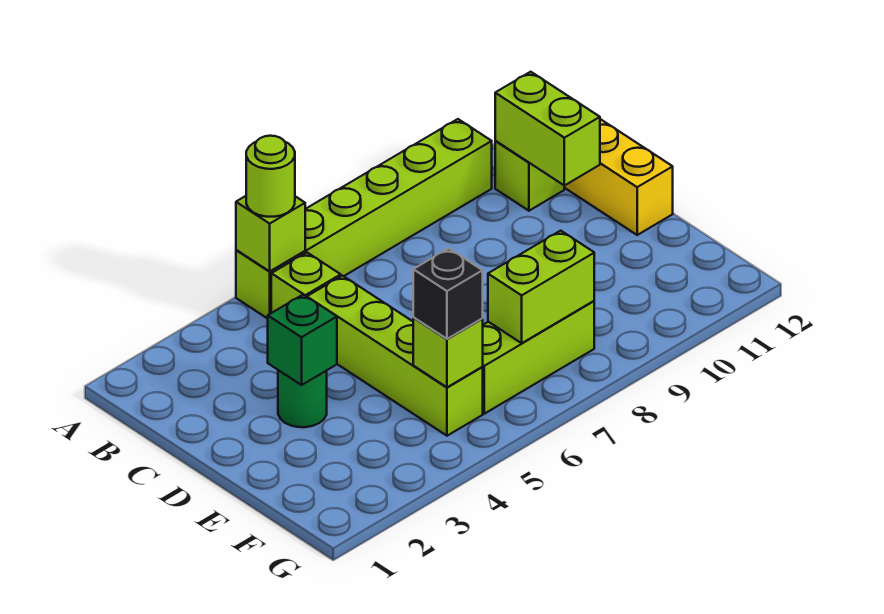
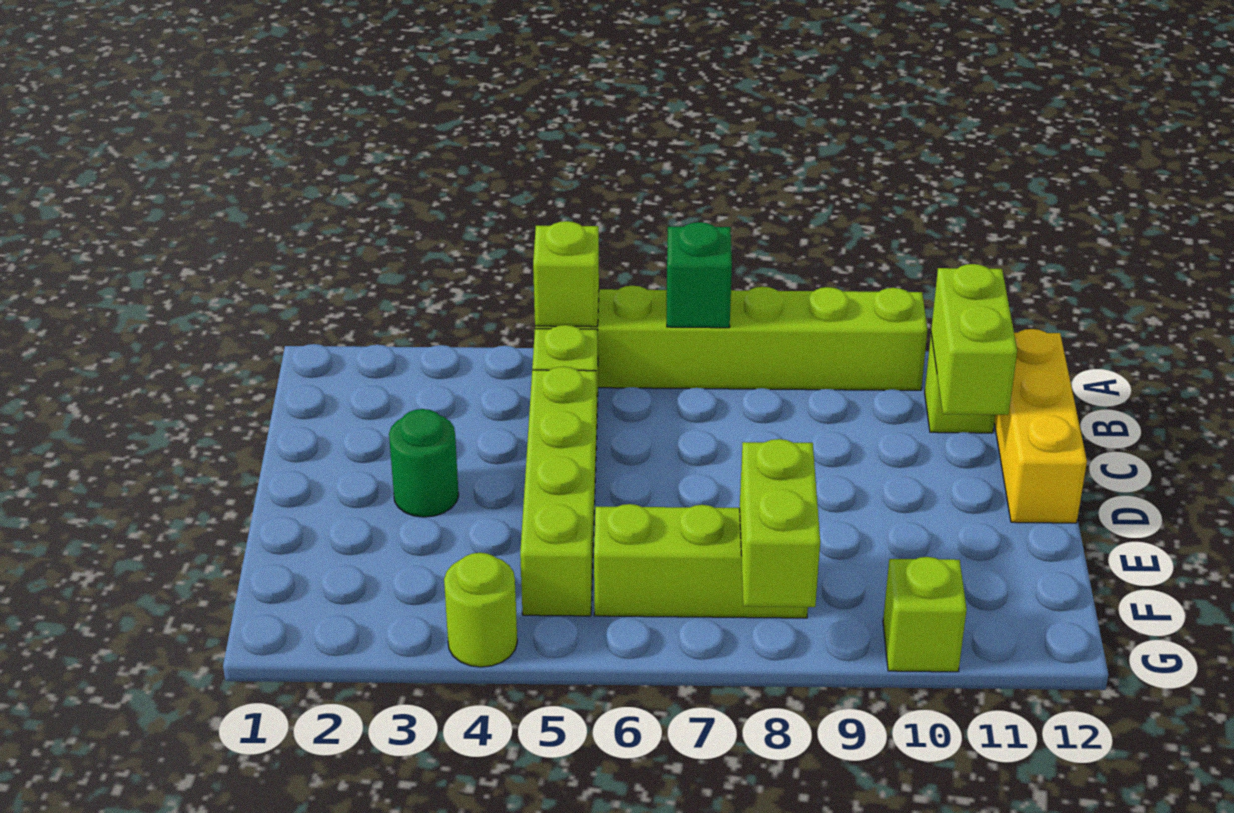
lime round brick A5 level 3 -> lime round brick G4 level 1
green brick D3 level 2 -> green brick A7 level 2
lime brick F5 level 2 -> lime brick G10 level 1
black brick F5 level 3 -> none
lime brick F7:F8 level 2 -> lime brick F8:G8 level 2

